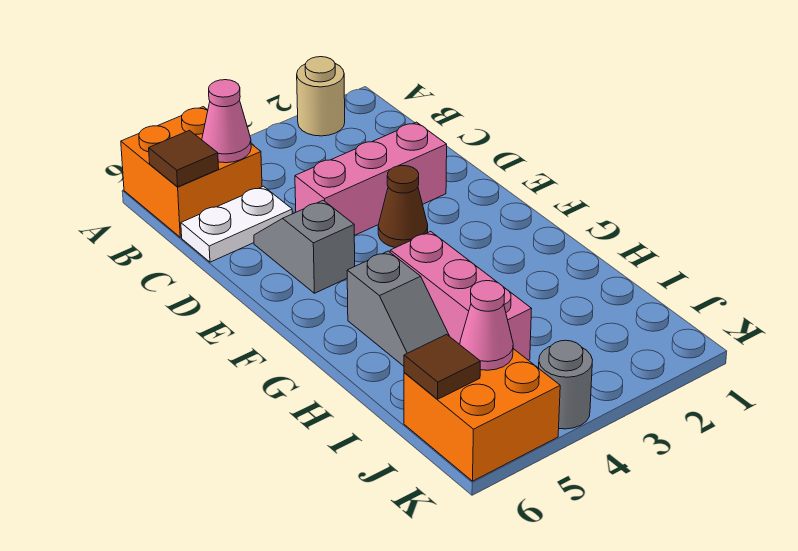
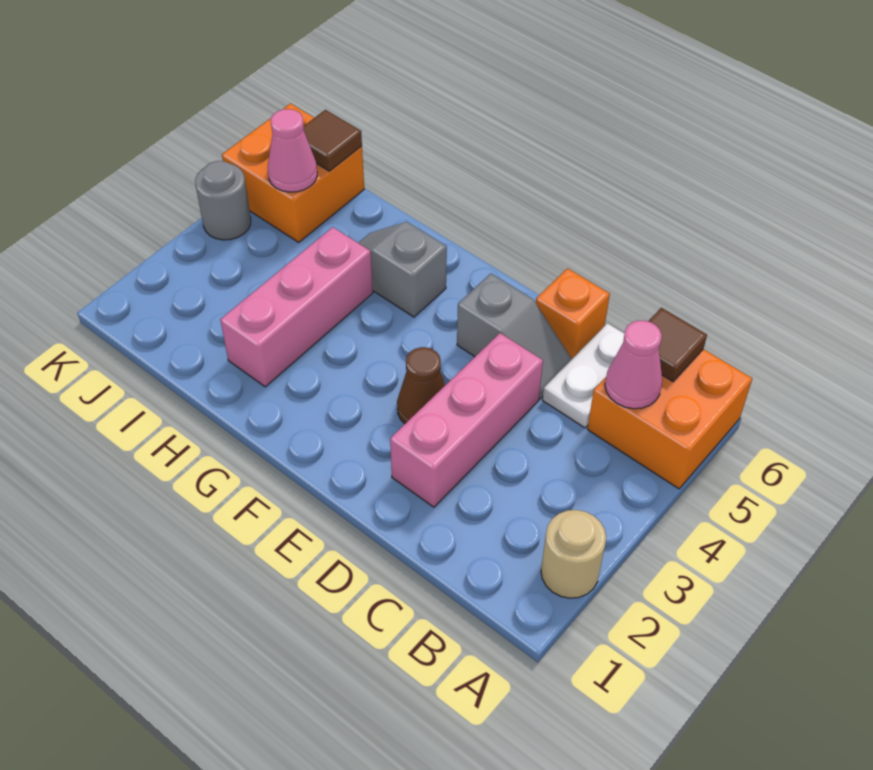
none -> orange brick D6 level 1
pink brick G4:I4 level 1 -> pink brick H2:H4 level 1

